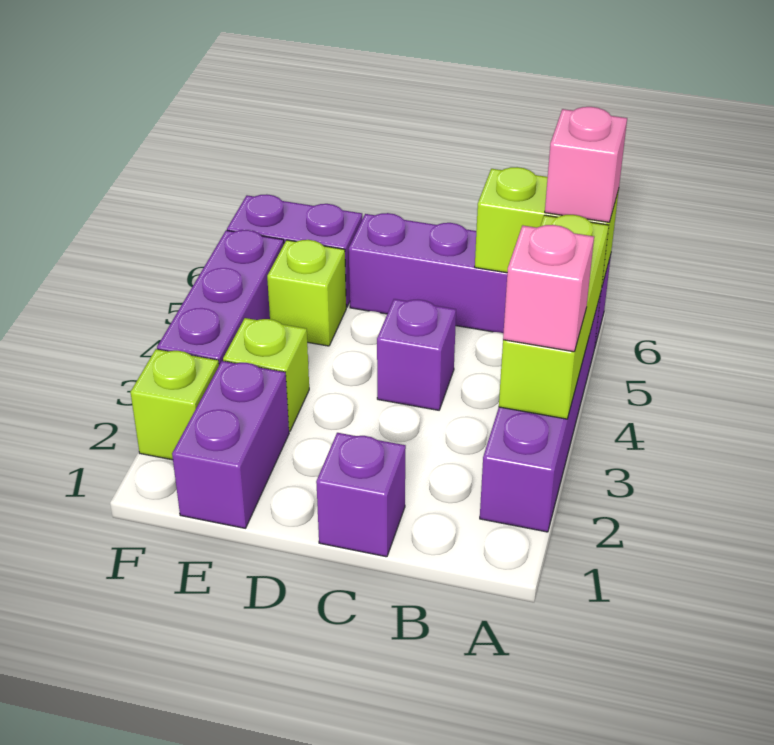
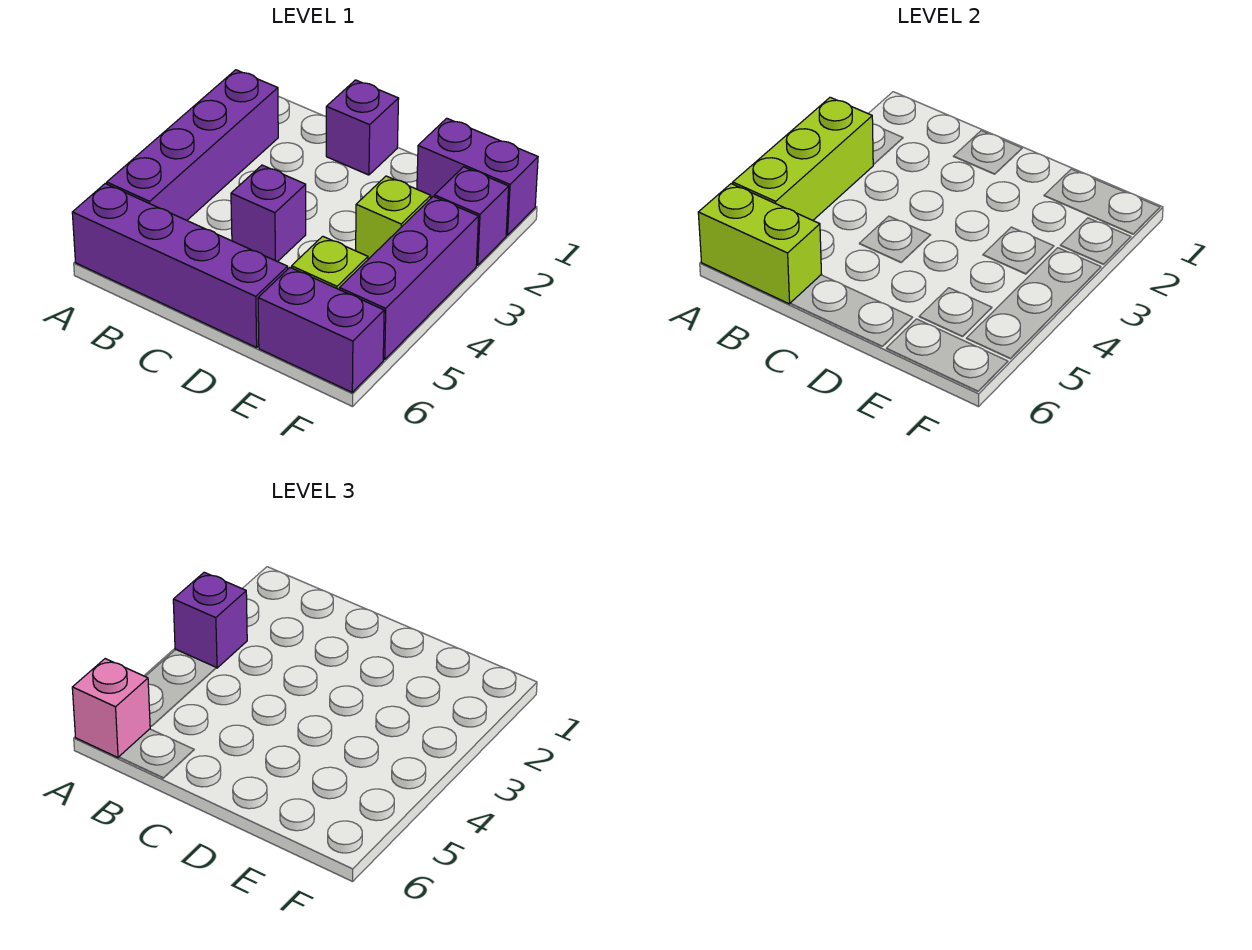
pink brick A3 level 3 -> purple brick A3 level 3
purple brick E1:E2 level 1 -> purple brick E1:F1 level 1
lime brick F2 level 1 -> purple brick F2 level 1

